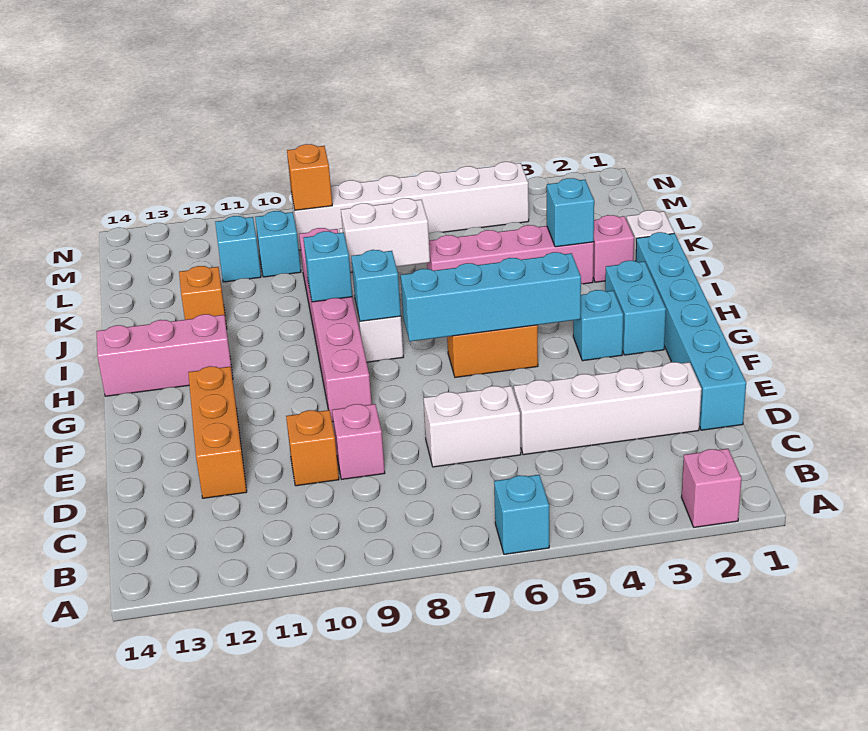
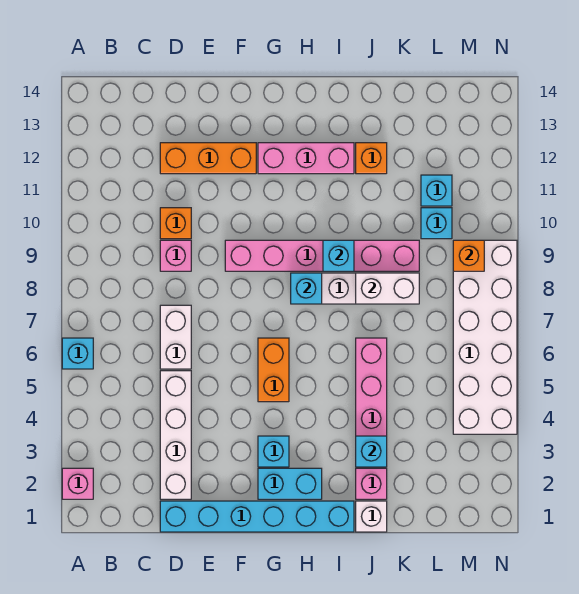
cyan brick G4:G7 level 2 -> none
pink brick H12:H14 level 1 -> pink brick G12:I12 level 1
white brick J7:J8 level 2 -> white brick J8:K8 level 2
white brick M4:M9 level 1 -> white brick M4:N9 level 1

